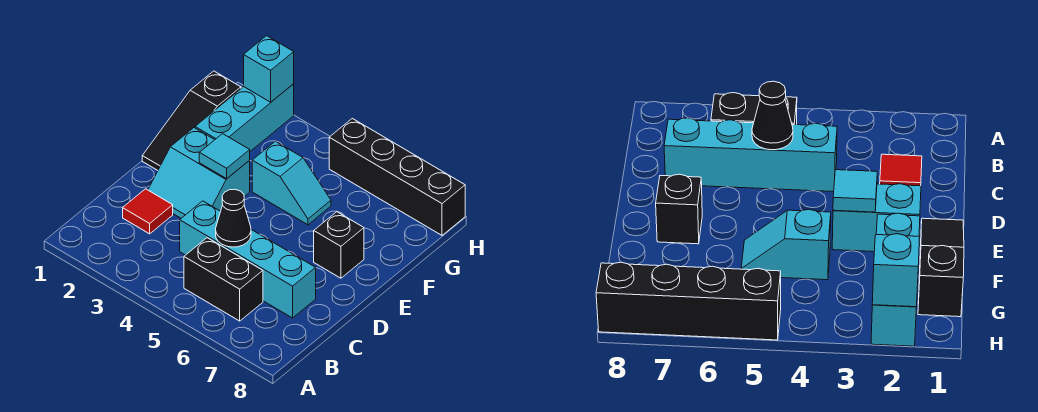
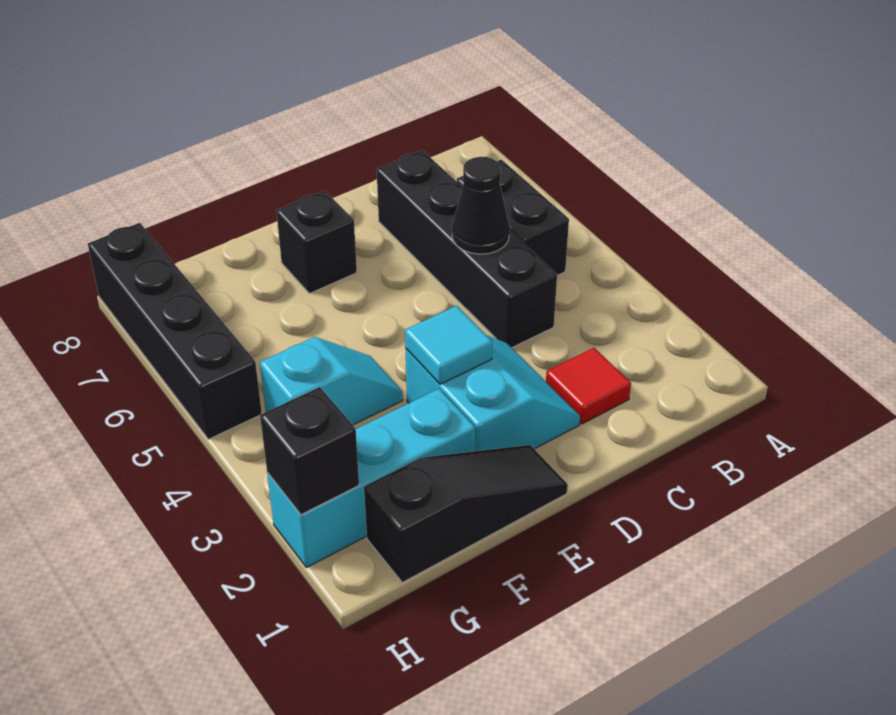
cyan brick C4:C7 level 1 -> black brick C4:C7 level 1
cyan slope F4:F5 level 1 top 4 -> cyan slope F4:G4 level 1 top G
cyan brick H2 level 2 -> black brick H2 level 2

